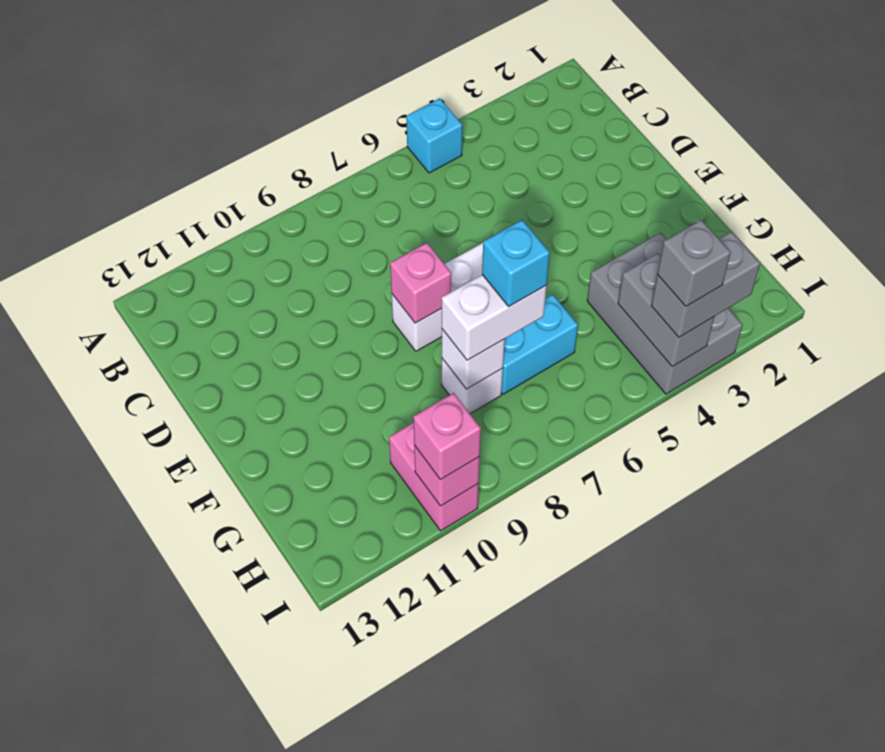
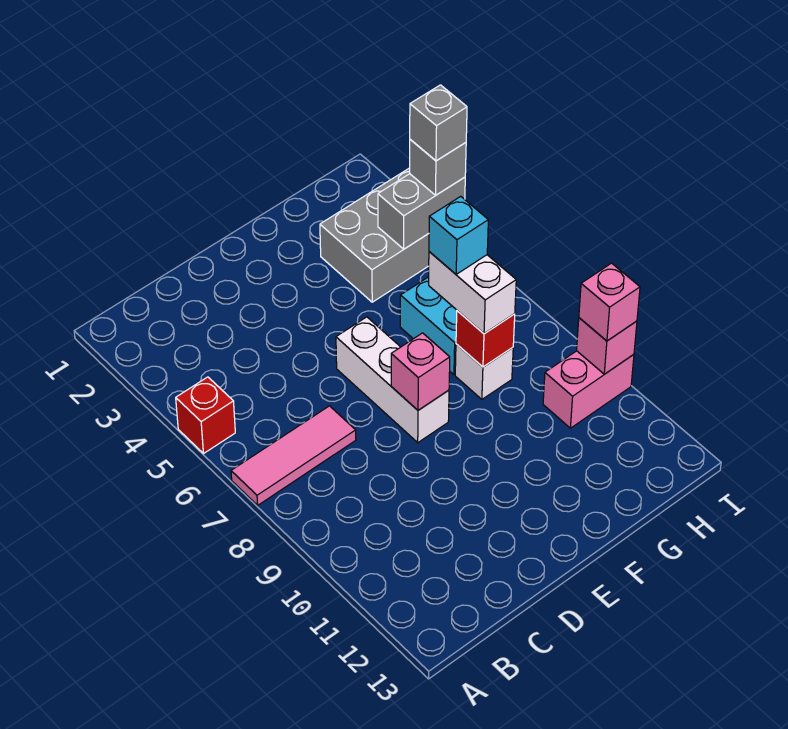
cyan brick A5 level 1 -> red brick A5 level 1
none -> pink tile A7:C7 level 1
white brick G8 level 2 -> red brick G8 level 2
grey brick I3:I4 level 3 -> grey brick I4 level 3

